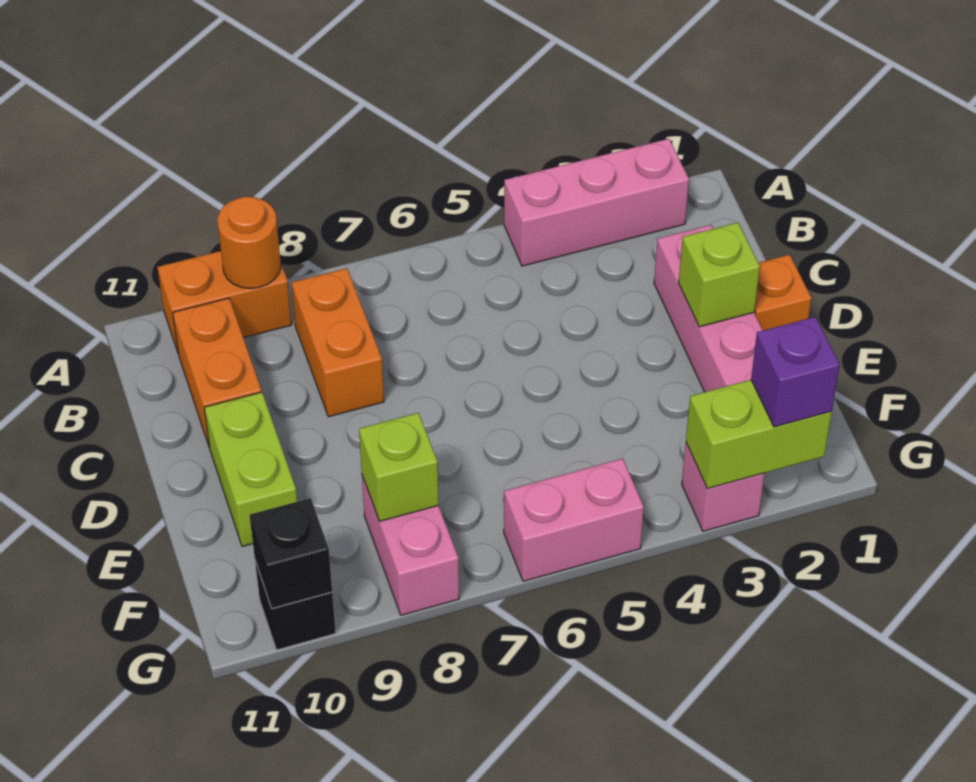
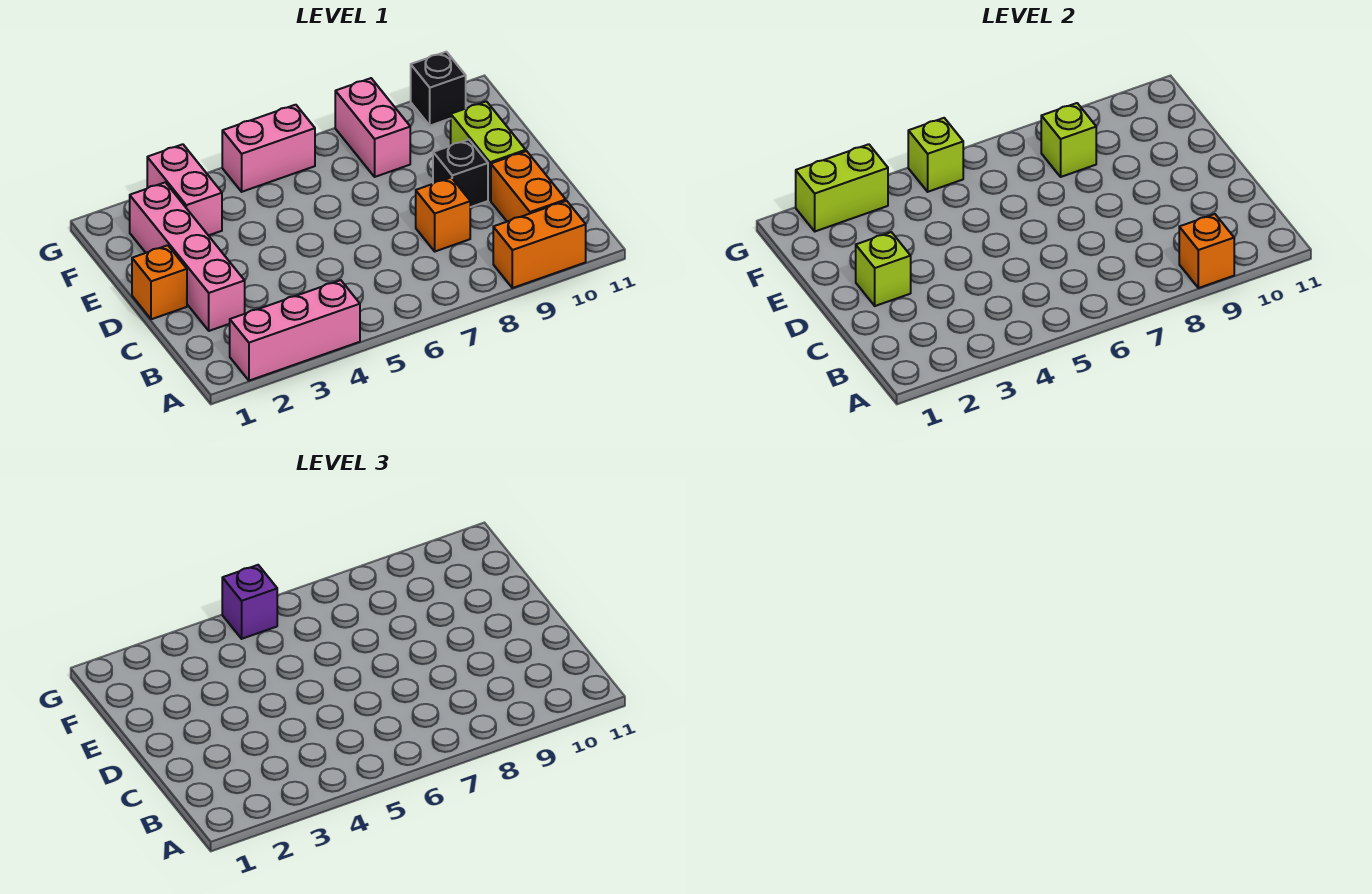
orange round brick A9 level 2 -> orange brick A9 level 2
orange brick B8:C8 level 1 -> orange brick C8 level 1
purple brick G2 level 3 -> purple brick G5 level 3
pink brick G3 level 1 -> pink brick F3:G3 level 1
none -> lime brick G5 level 2
black brick G10 level 2 -> black brick D9 level 1

